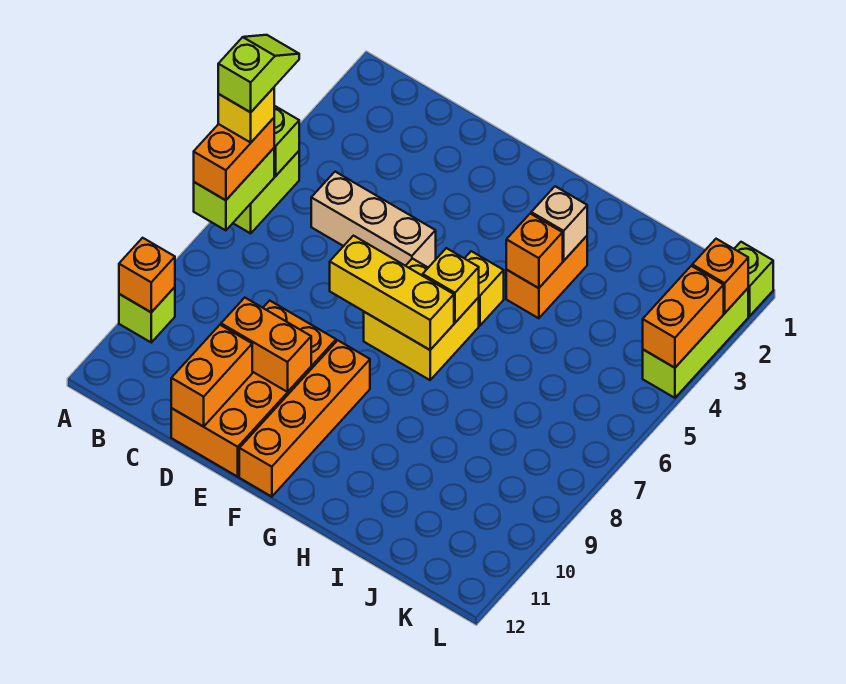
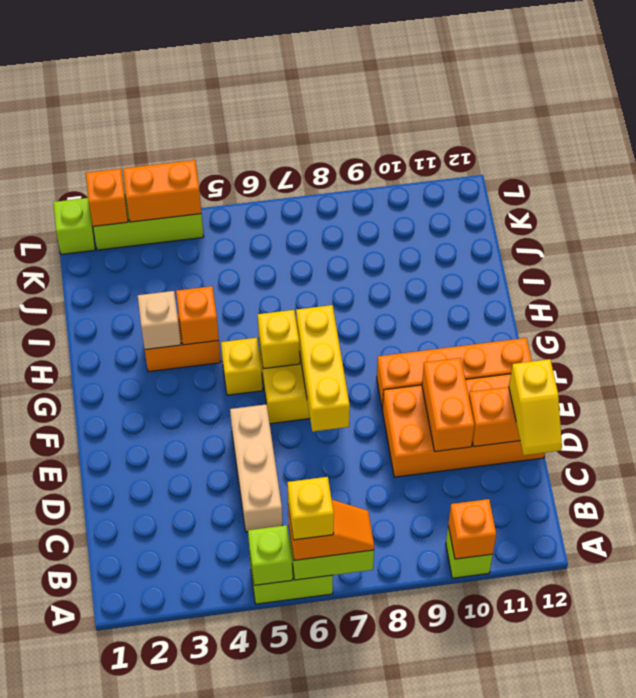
lime slope A5:A6 level 5 top 6 -> none
orange brick A6:A7 level 3 -> orange slope A6:A7 level 3 top 6
none -> yellow slope C12:D12 level 3 top D

